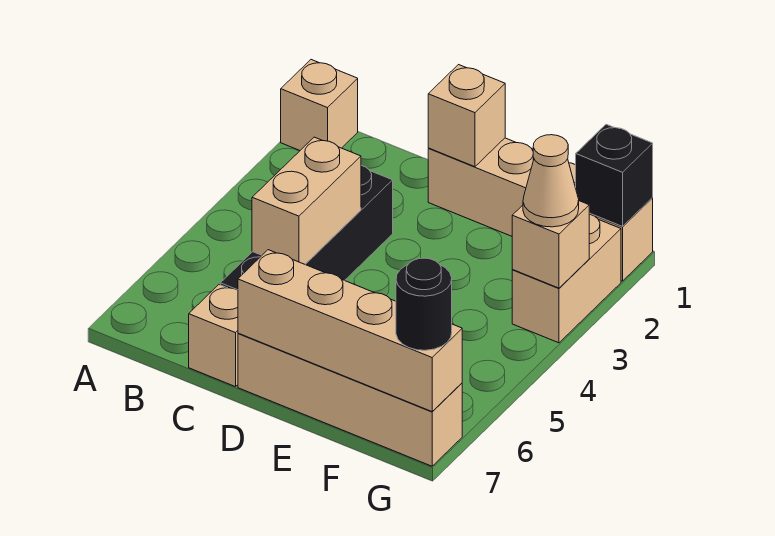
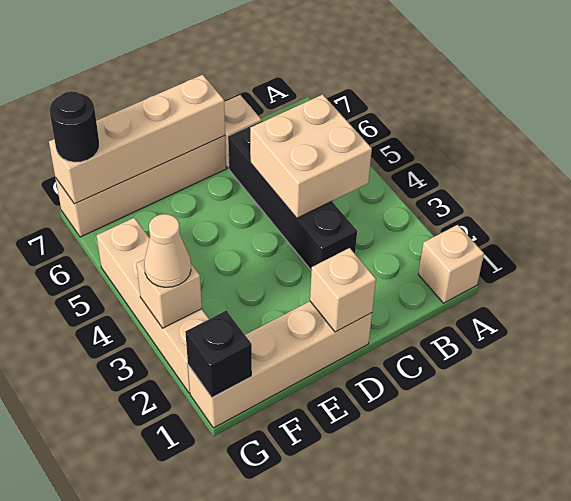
tan brick C4:C5 level 2 -> tan brick B4:C5 level 2
tan brick G2:G3 level 1 -> tan brick G2:G5 level 1

